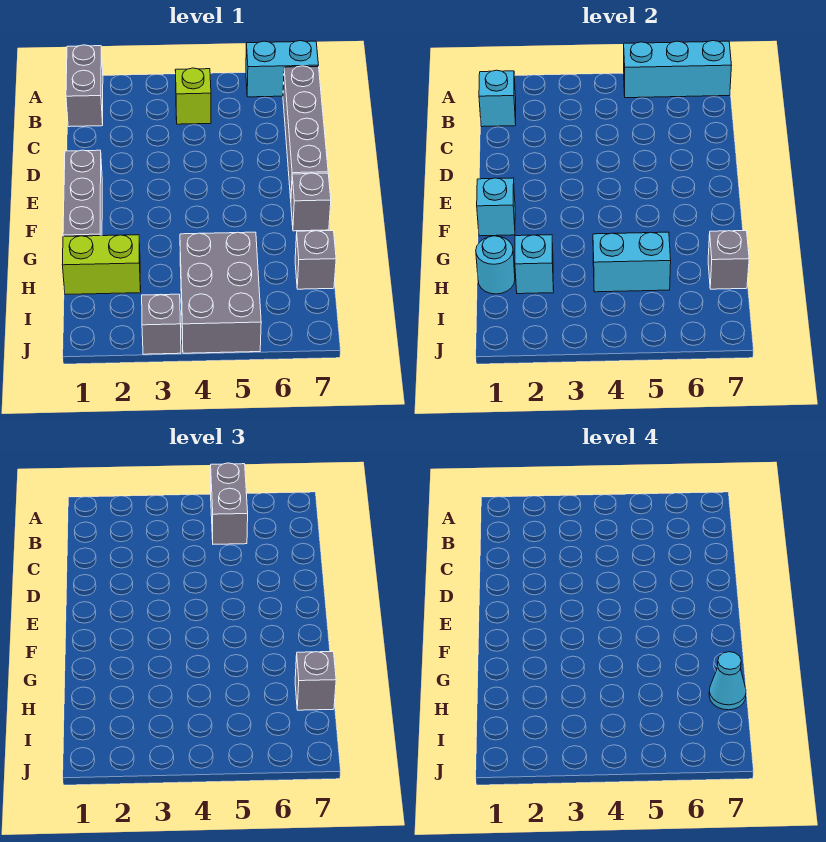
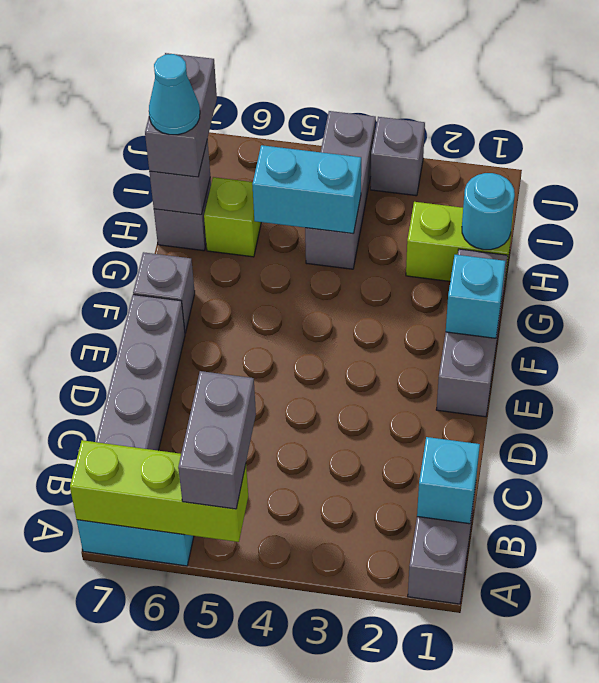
cyan brick A5:A7 level 2 -> lime brick A5:A7 level 2
lime brick B4 level 1 -> lime brick H6 level 1
cyan brick H2 level 2 -> none
grey brick H4:J5 level 1 -> grey brick H4:J4 level 1
grey brick H7 level 3 -> grey brick H7:I7 level 3

